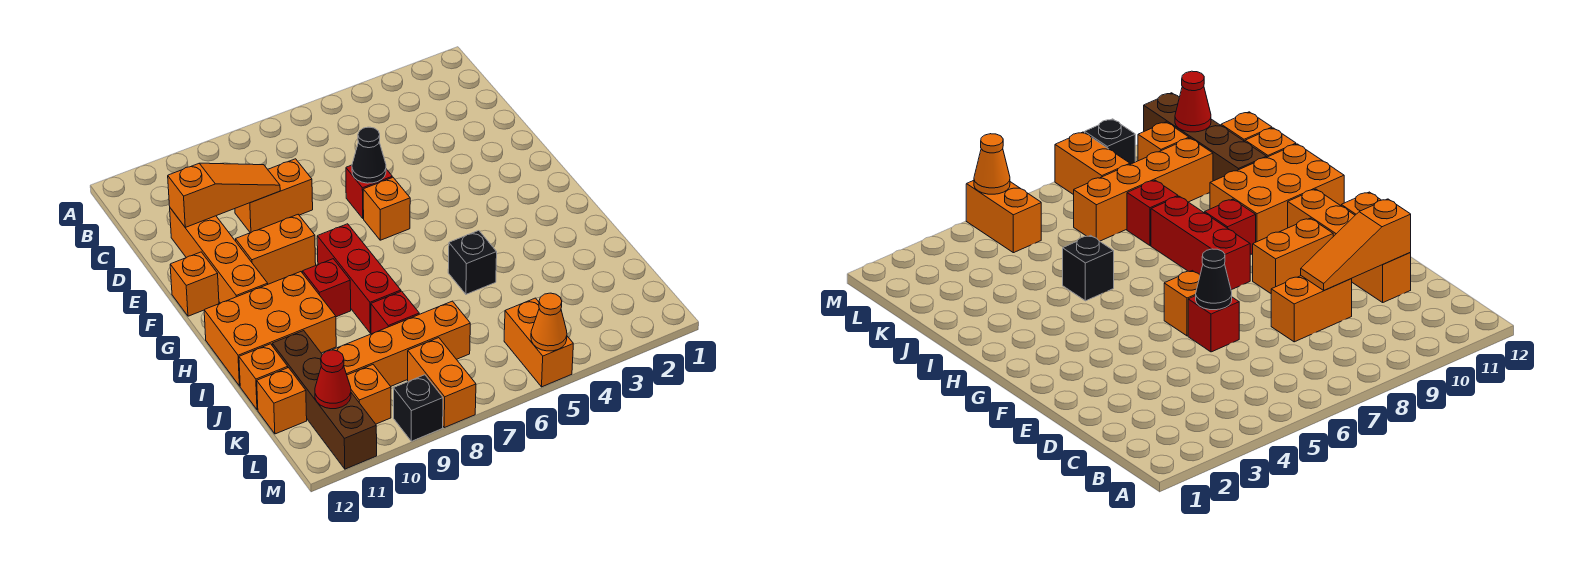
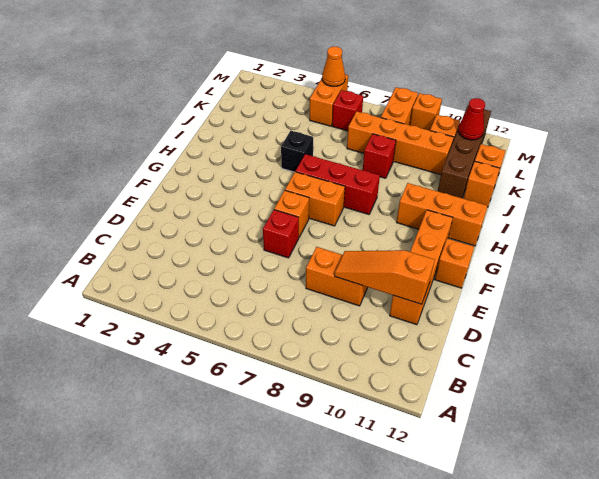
black cone E6 level 2 -> none
orange brick F9:F10 level 1 -> orange brick G6:G7 level 1
red brick G8:I8 level 1 -> red brick H6:H8 level 1
red brick H9 level 1 -> red brick L6 level 1
orange brick H10:I12 level 1 -> orange brick H10:H12 level 1
black brick M9 level 1 -> orange brick M9 level 1

